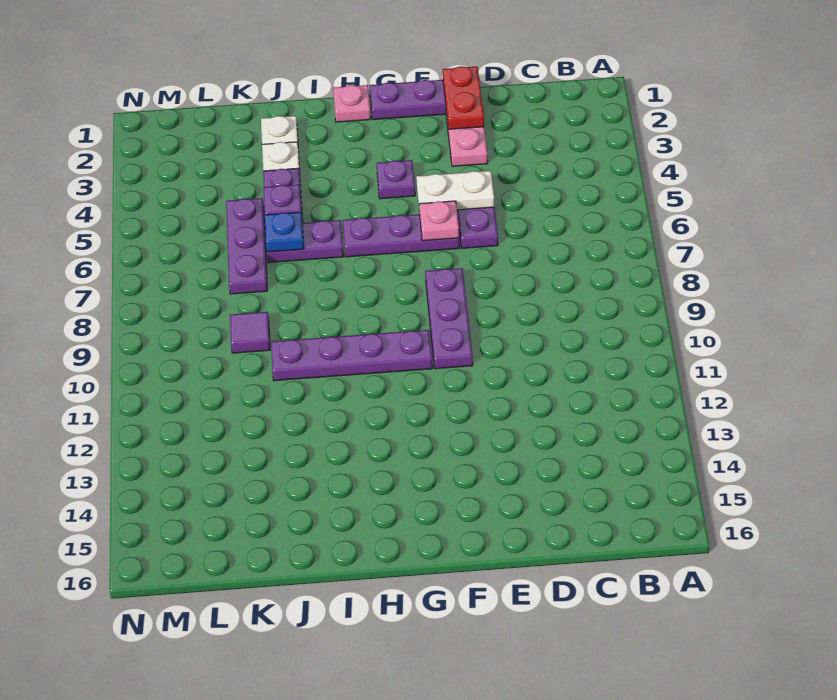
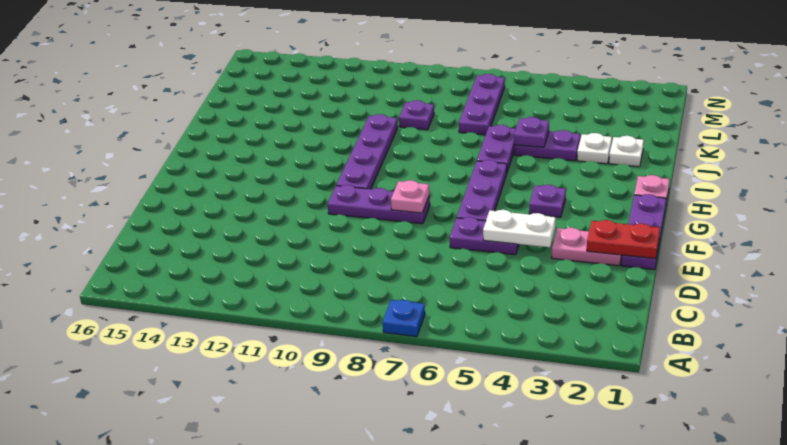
white plate E5:F5 level 2 -> white plate E4:E5 level 2
pink plate F6 level 2 -> pink plate F8 level 2
blue plate J6 level 2 -> blue plate A7 level 1
purple plate K5:K7 level 1 -> purple plate K7:M7 level 1
purple tile K9 level 1 -> purple plate K9 level 1

